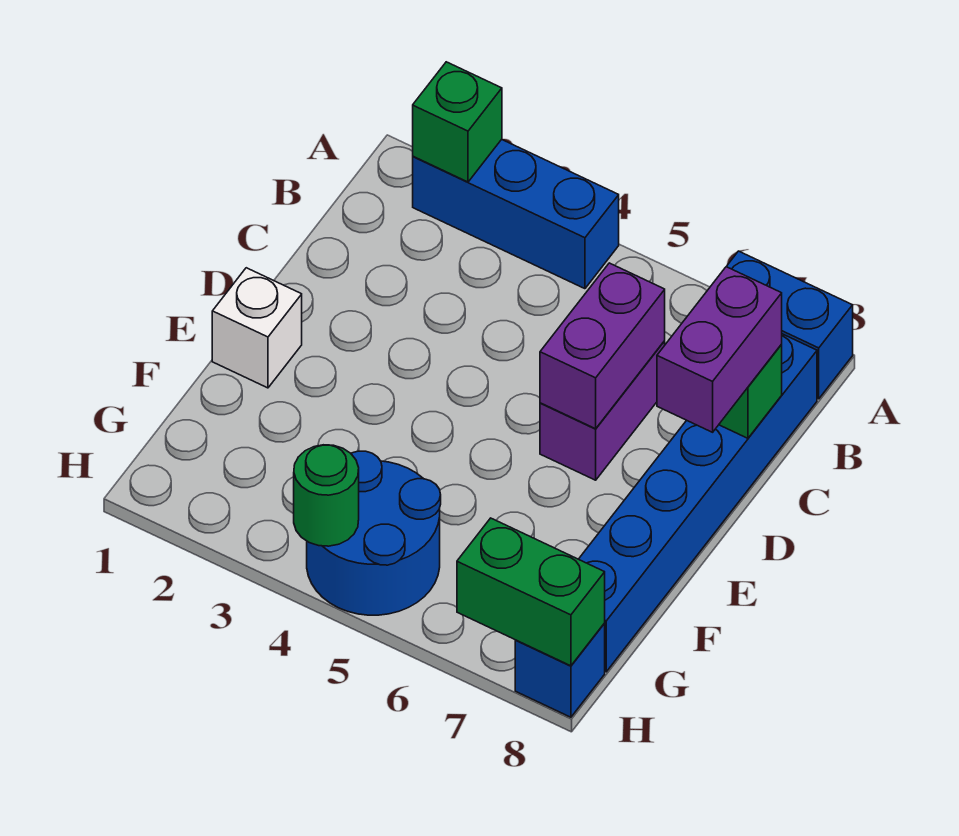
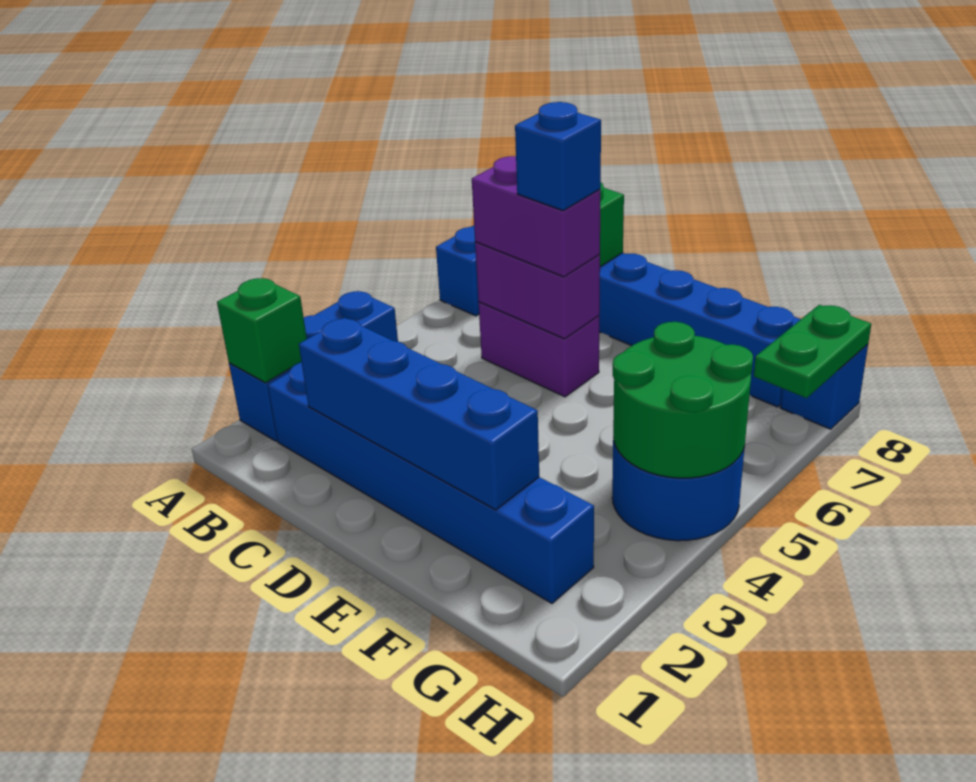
none -> blue brick B2:G2 level 1
none -> blue brick C2:F2 level 2
purple brick C8:D8 level 3 -> purple brick C6:D6 level 3
none -> blue brick D6 level 4
white brick E1 level 1 -> none
green round brick H4 level 2 -> green round brick G4:H5 level 2
green brick H7:H8 level 2 -> green plate H7:H8 level 2

